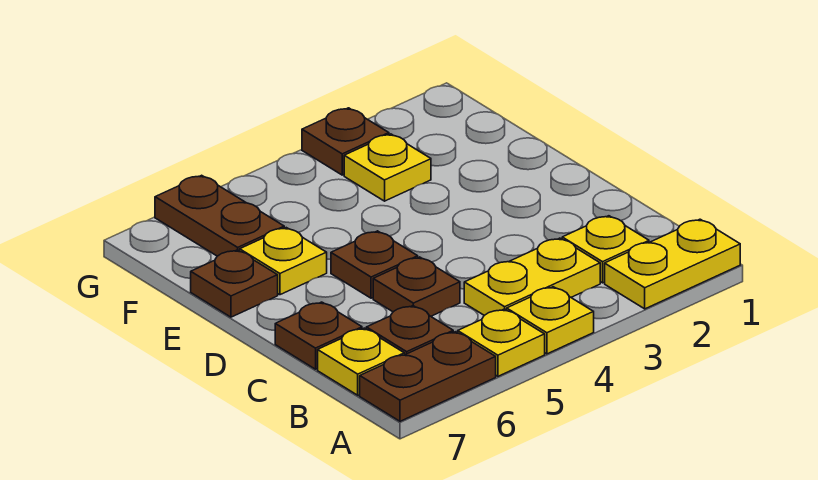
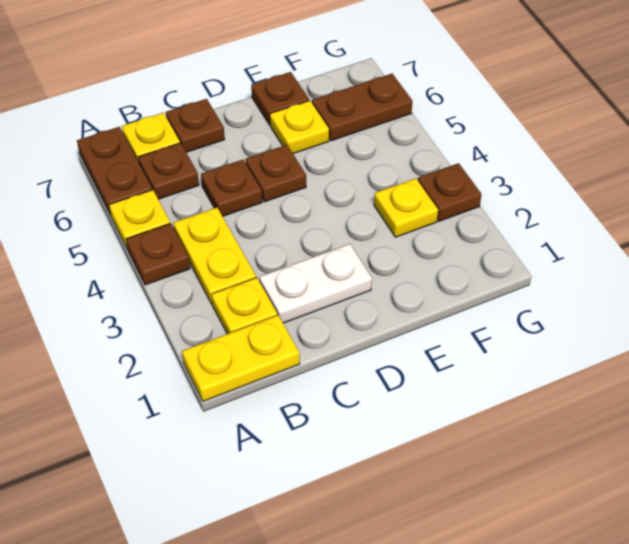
yellow plate A1:A2 level 1 -> yellow plate A1:B1 level 1
yellow plate A4 level 1 -> brown plate A4 level 1
none -> white plate C2:D2 level 1

